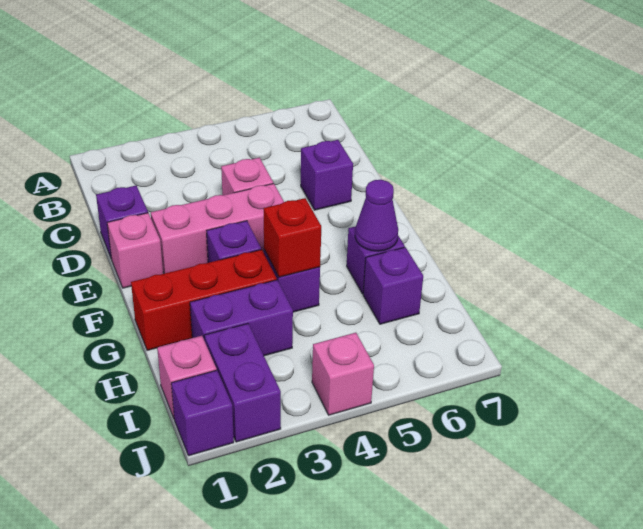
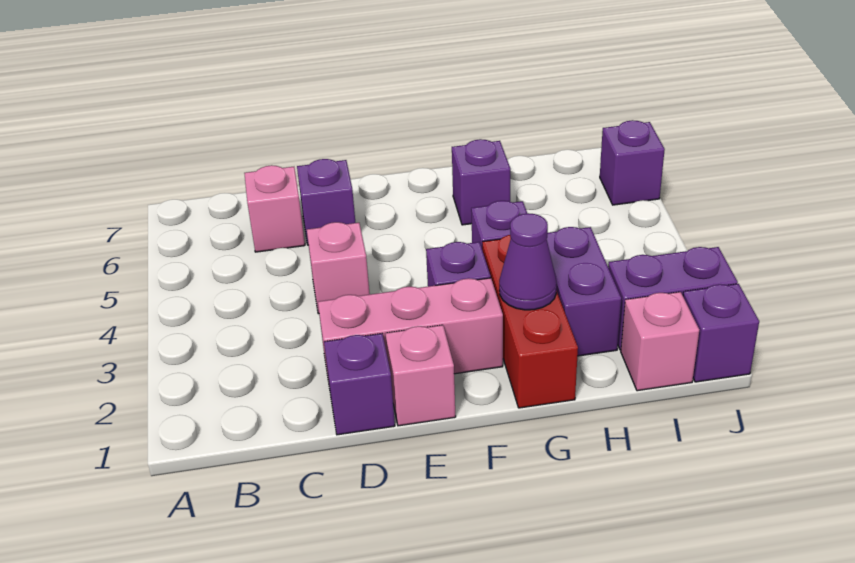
pink brick E2:E4 level 1 -> pink brick D2:F2 level 1
red brick G4 level 2 -> none
purple cone G6 level 2 -> purple cone G2 level 2
purple brick H6 level 1 -> purple brick J6 level 1
pink brick J4 level 1 -> pink brick C6 level 1

